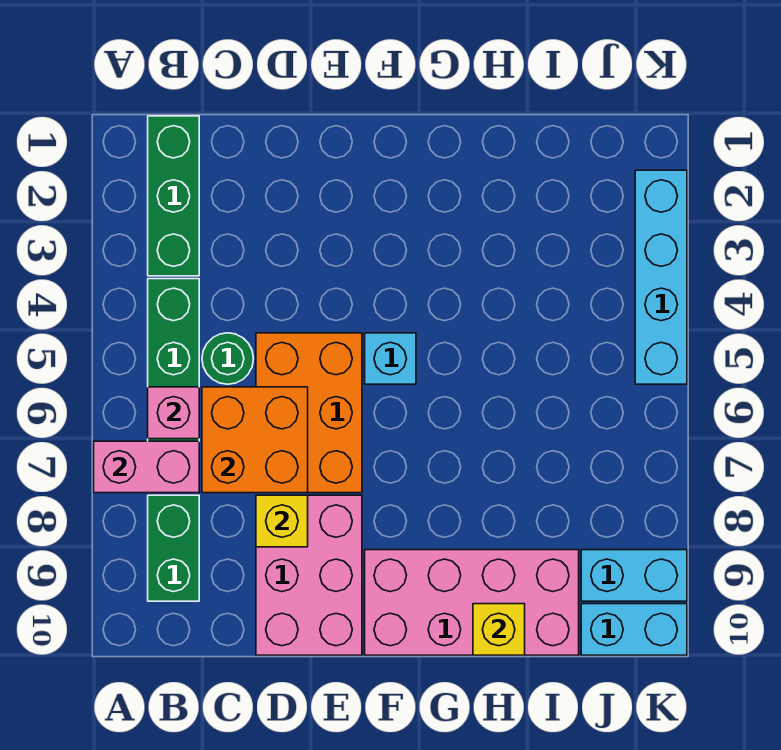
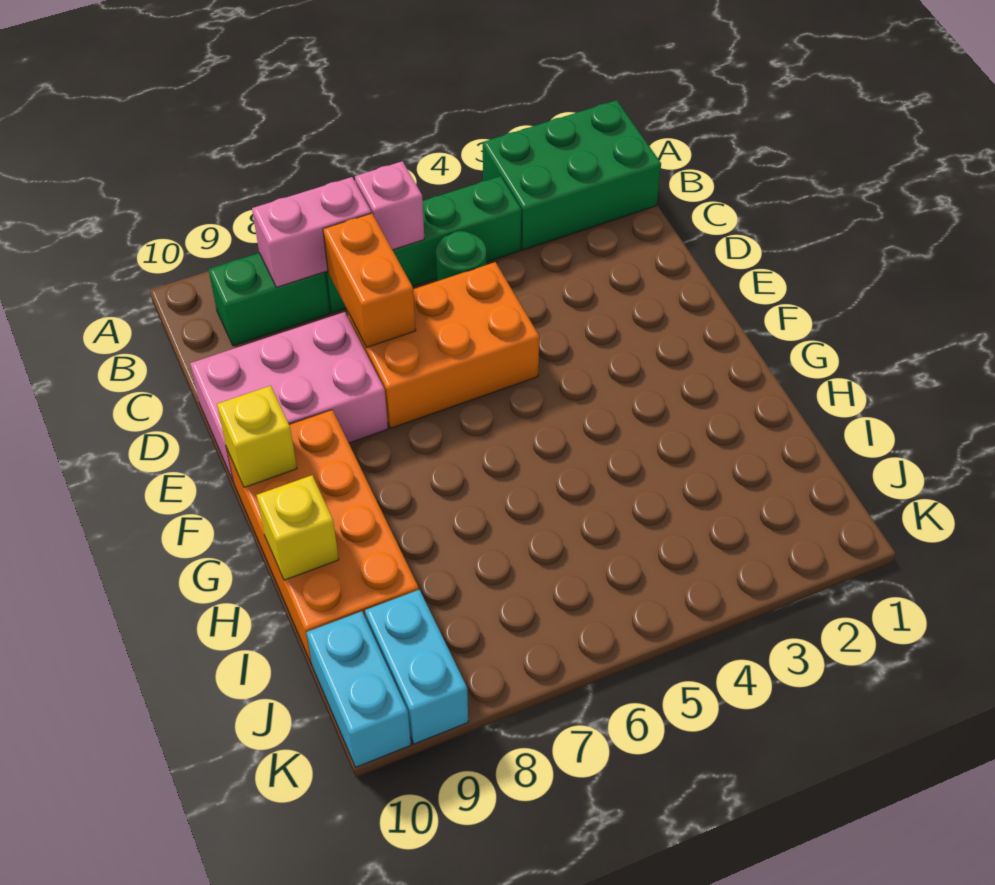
pink brick A7:B7 level 2 -> pink brick B7:B8 level 2
green brick B1:B3 level 1 -> green brick A1:B3 level 1
orange brick C6:D7 level 2 -> orange brick C7:D7 level 2
yellow brick D8 level 2 -> yellow brick F10 level 2
cyan brick F5 level 1 -> none
pink brick F9:I10 level 1 -> orange brick F9:I10 level 1
cyan brick K2:K5 level 1 -> none

